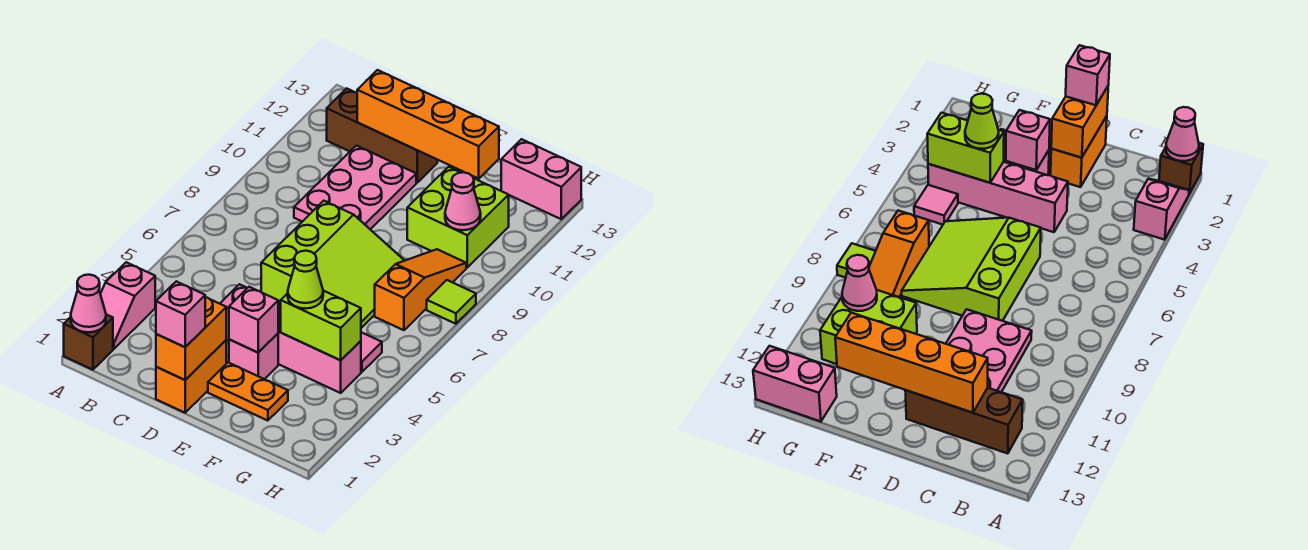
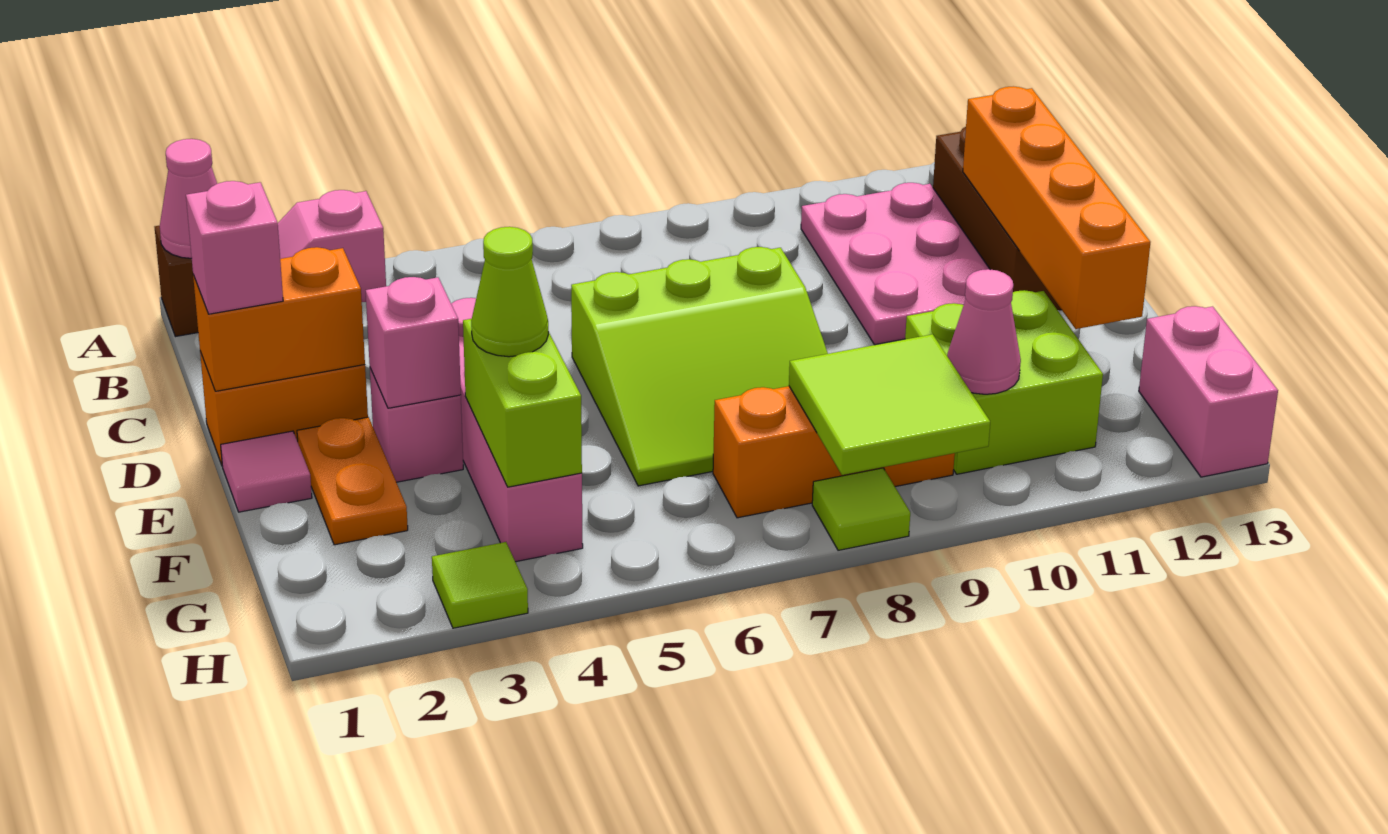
pink plate C9:D11 level 1 -> pink plate B10:D11 level 1
pink tile G5 level 1 -> pink tile E1 level 1
orange slope G7:G9 level 1 top 7 -> orange brick G7:G9 level 1
none -> lime tile G8:H9 level 2
none -> lime tile H3 level 1

